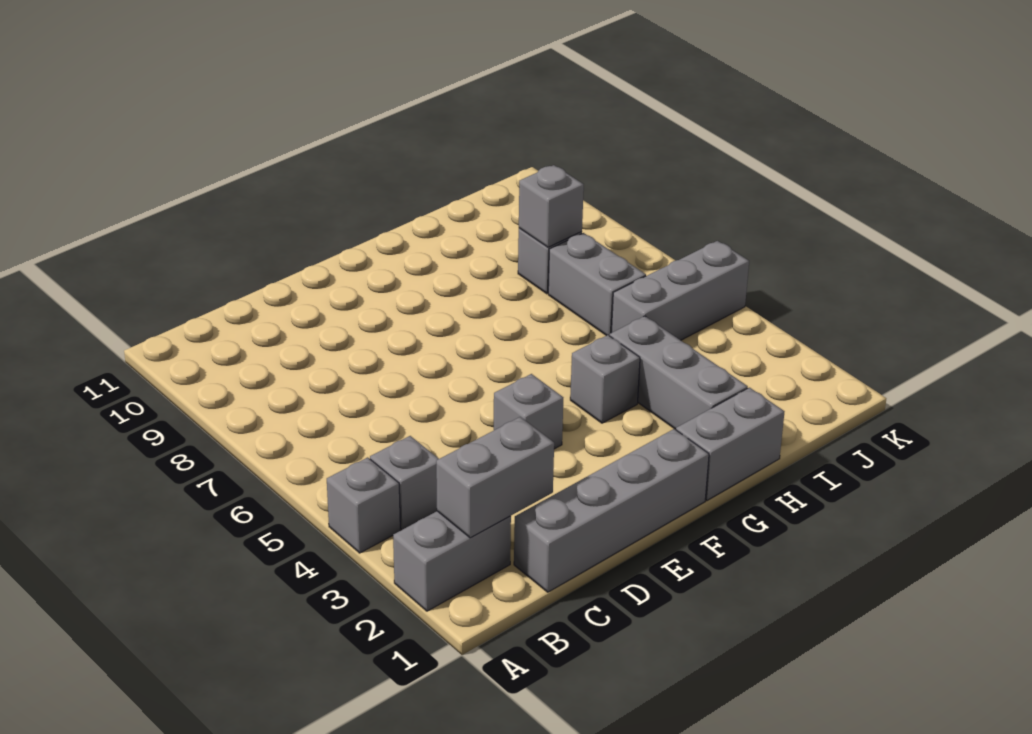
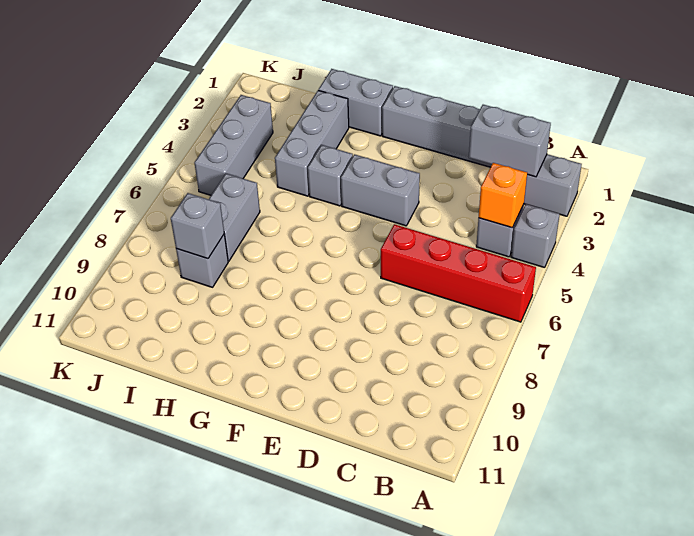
none -> red brick A6:D6 level 1
none -> orange brick B4 level 2
grey brick E4 level 1 -> grey brick E4:F4 level 1
grey brick I5:K5 level 1 -> grey brick J3:J5 level 1

